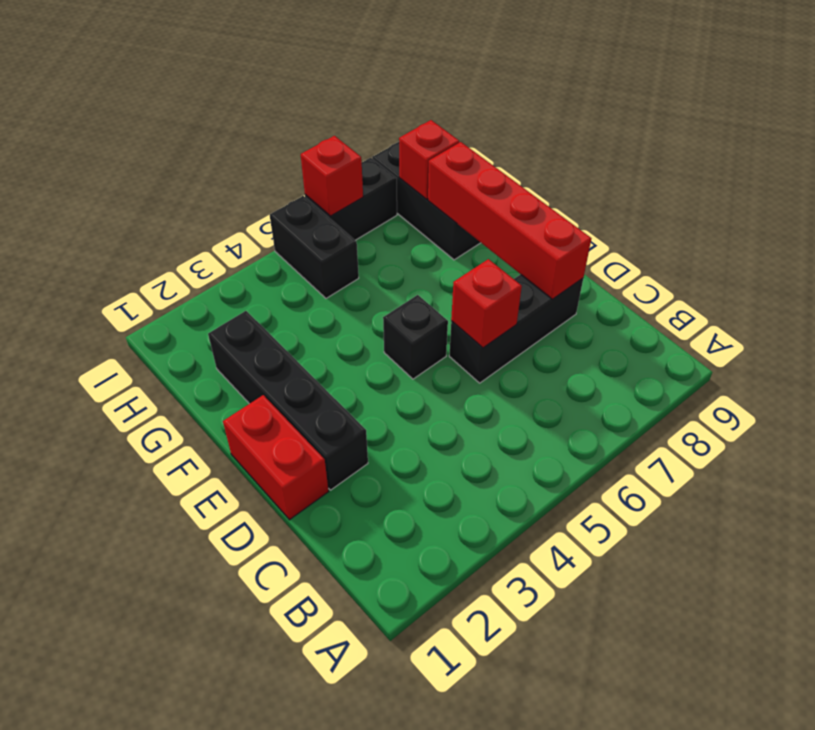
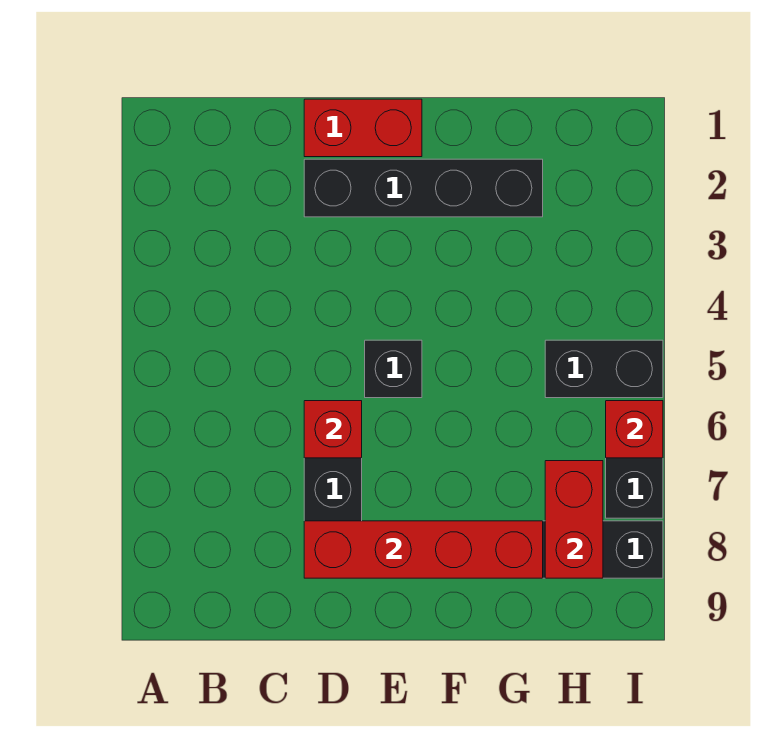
red brick H8 level 2 -> red brick H7:H8 level 2

